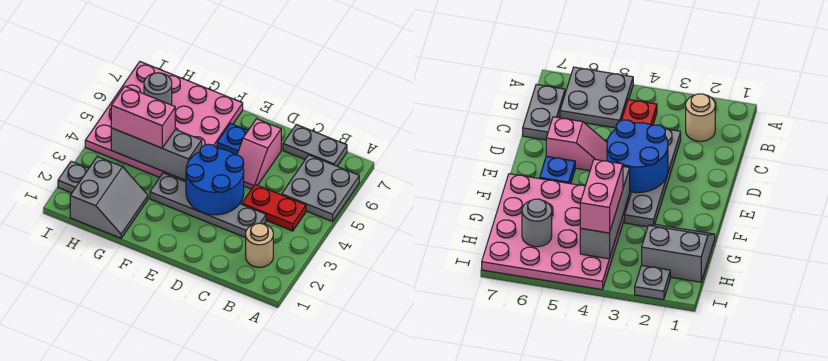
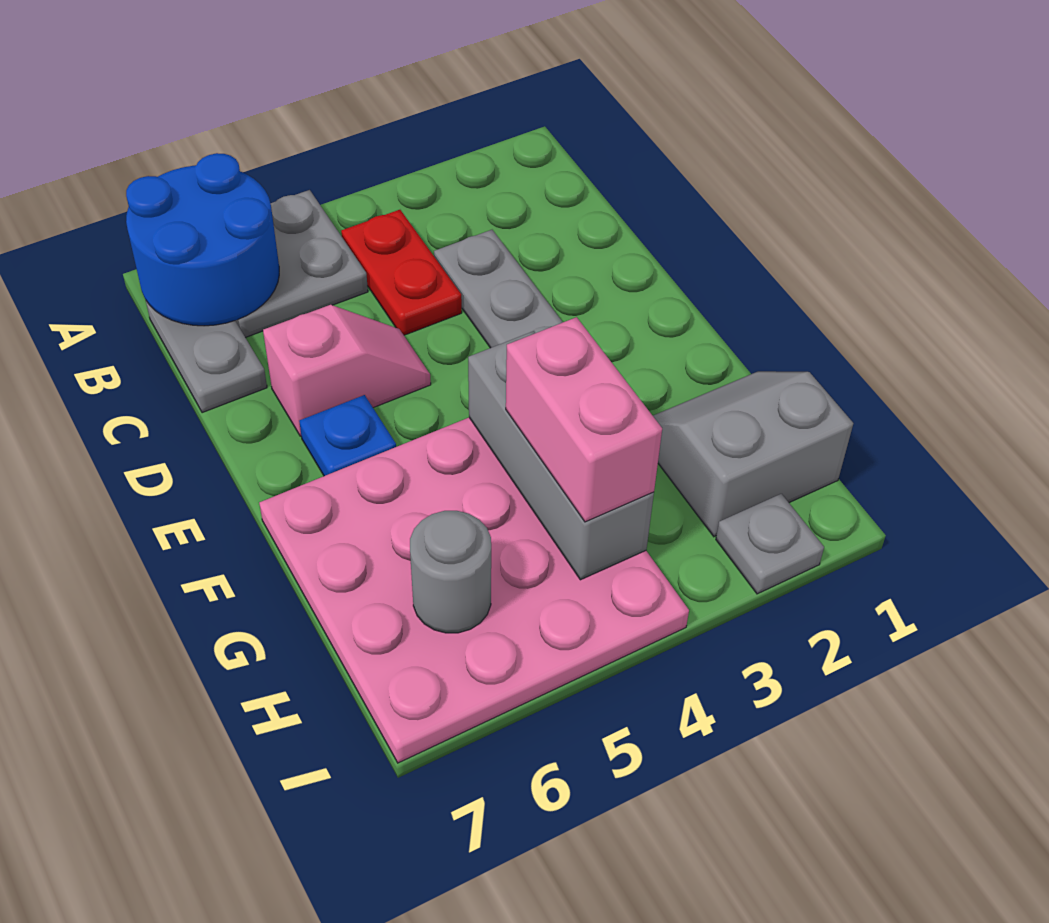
tan round brick B2 level 1 -> none
blue round brick D3:E4 level 2 -> blue round brick A6:B7 level 2

